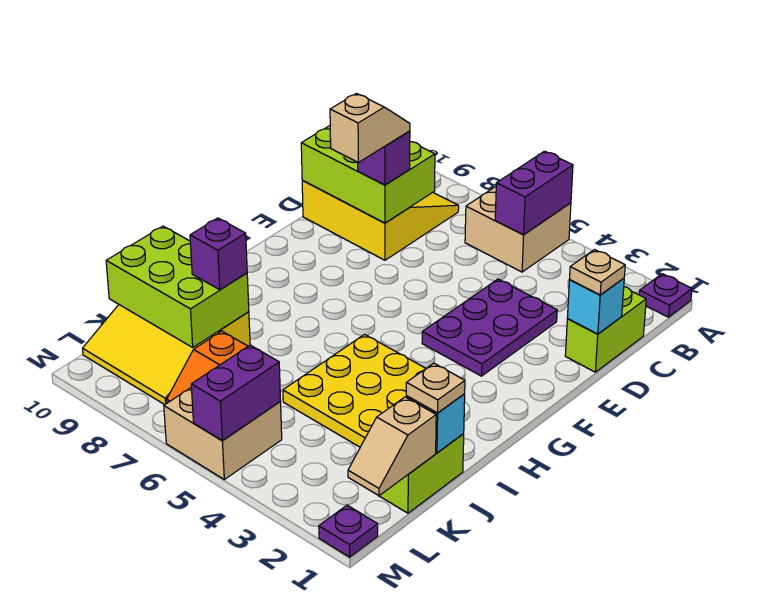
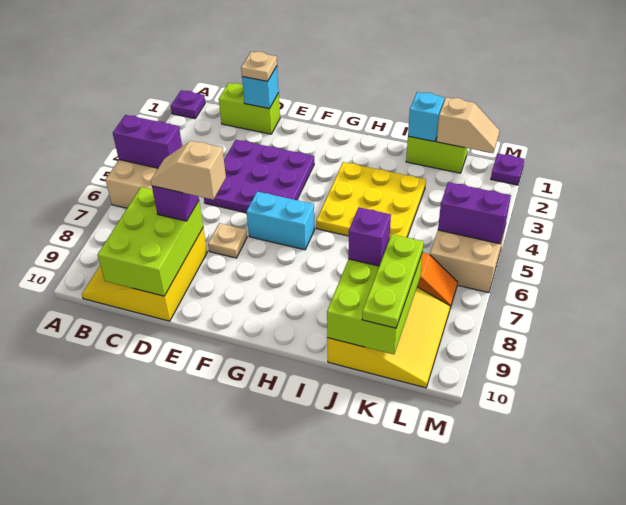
purple plate D3:F4 level 1 -> purple plate D3:F5 level 1
none -> cyan brick F6:G6 level 1
tan plate J1 level 3 -> tan plate E7 level 1
none -> lime plate K8:K10 level 3

